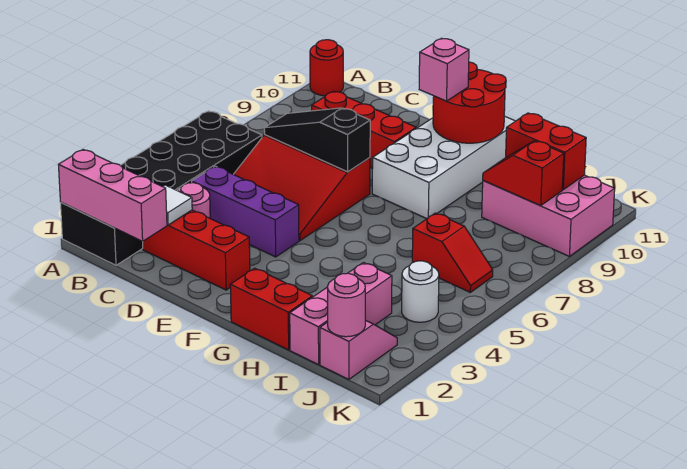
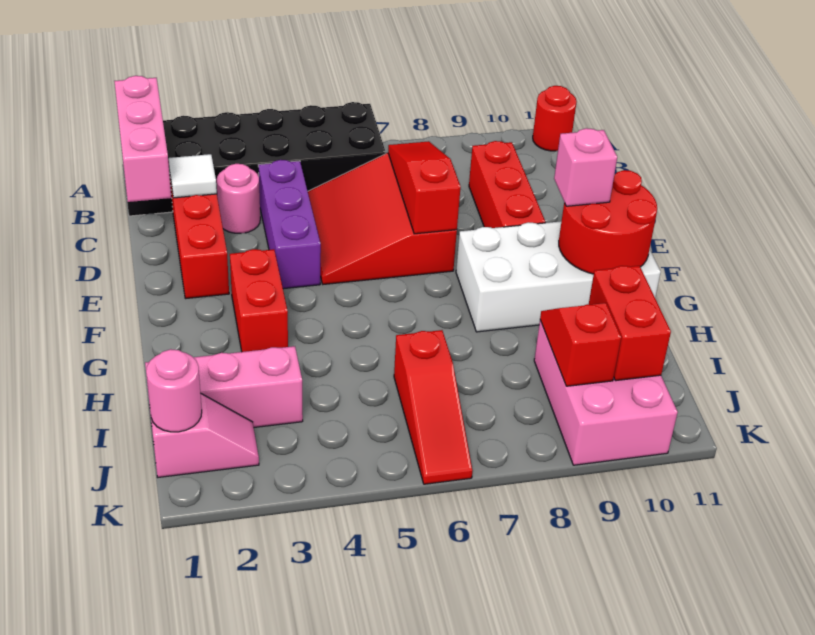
black slope C7:E7 level 2 top E -> red slope C7:E7 level 2 top E
red brick G1:H1 level 1 -> red brick F3:G3 level 1
red slope I6:J6 level 1 top I -> red slope I6:K6 level 1 top I
white round brick J4 level 1 -> none

